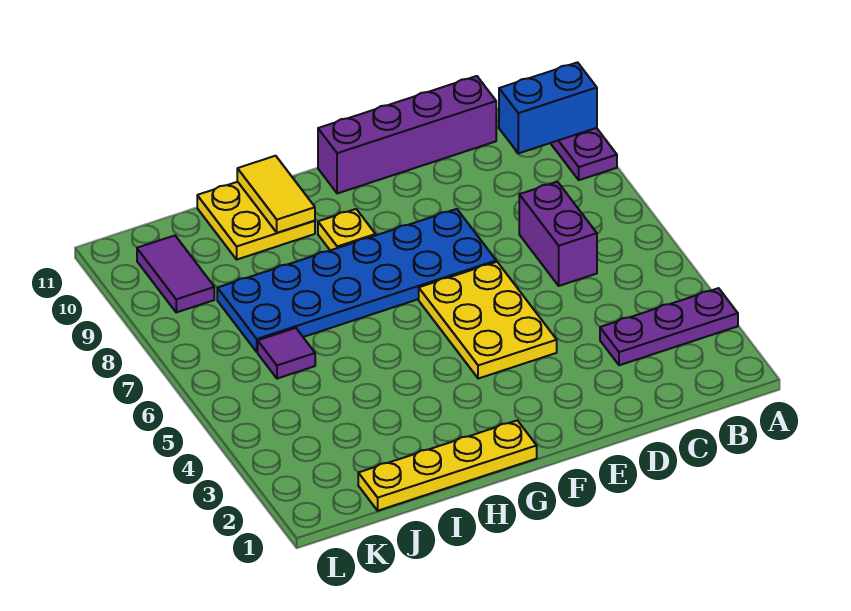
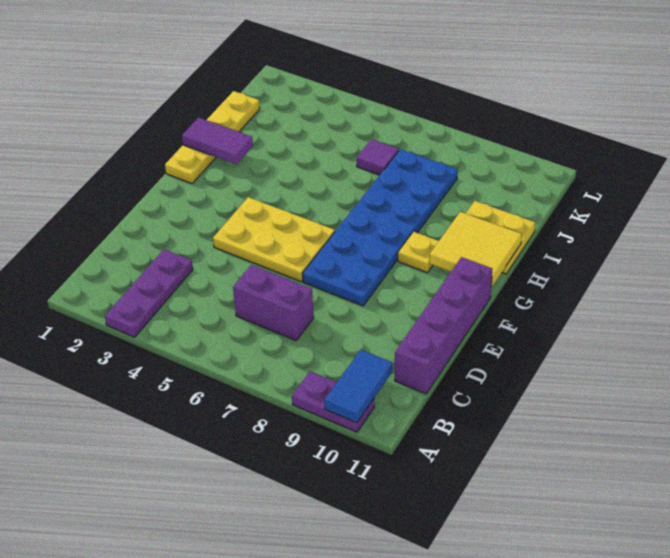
blue brick A10:B10 level 2 -> blue tile A10:B10 level 2
yellow tile H10:H11 level 2 -> yellow tile G10:H11 level 2
purple tile K9:K10 level 1 -> purple tile H1:H2 level 2

